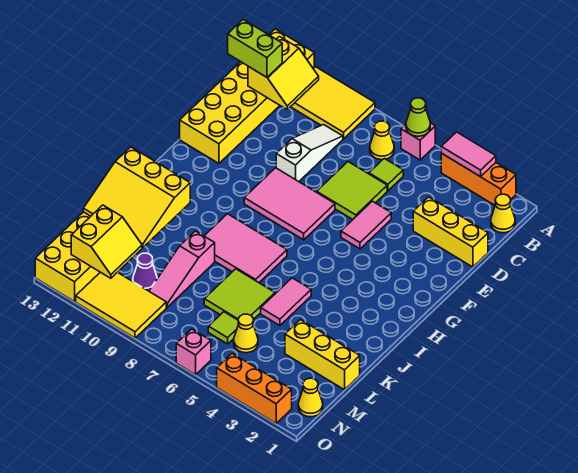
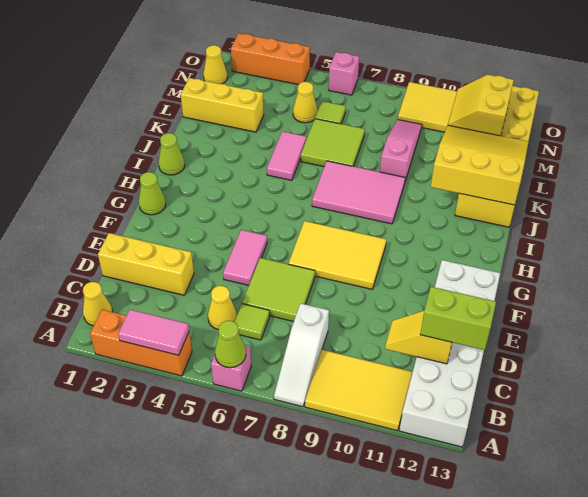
yellow brick A12:F13 level 1 -> white brick A12:F13 level 1
yellow cone B7 level 1 -> yellow cone C5 level 1
yellow slope B11:C12 level 2 top 12 -> yellow slope C11:C12 level 2 top 12
white slope C9:E9 level 1 top E -> white slope A8:C8 level 1 top C
pink tile F7:G9 level 1 -> yellow tile F7:G9 level 1
none -> lime cone G1 level 1
none -> lime cone I1 level 1
purple cone M10 level 1 -> none

